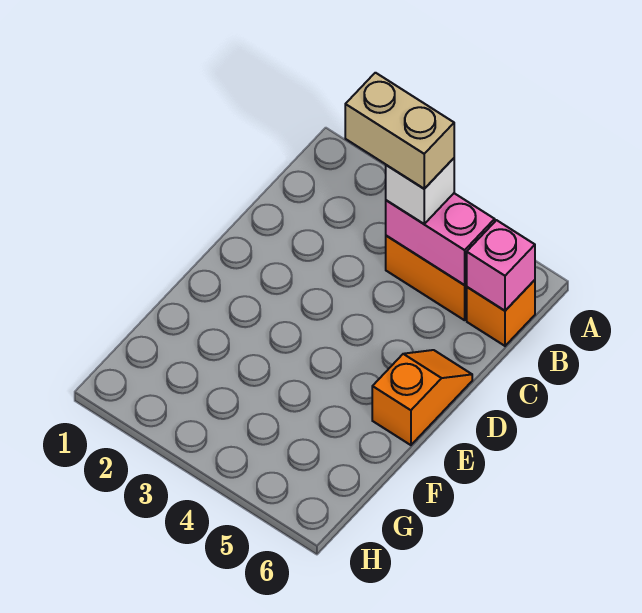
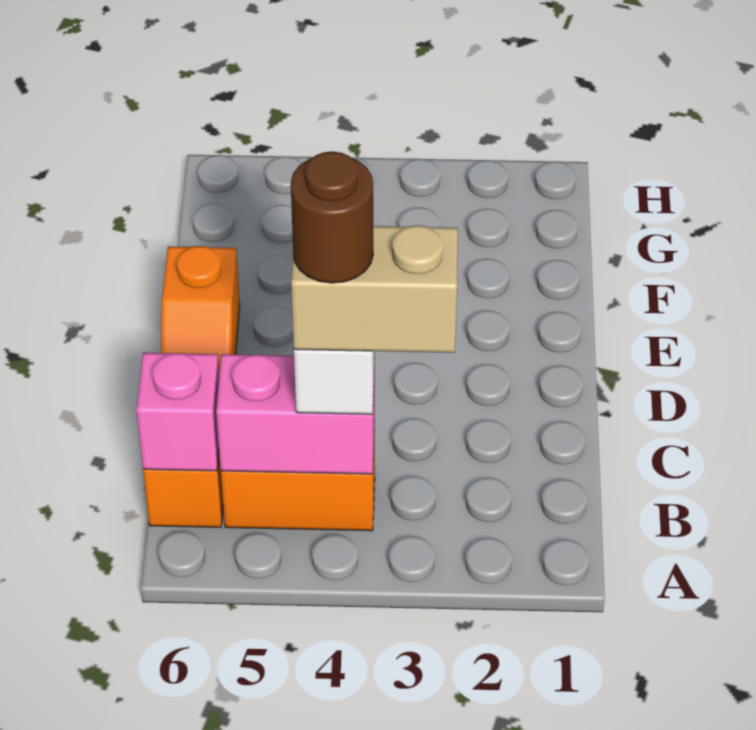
none -> brown round brick B4 level 5

